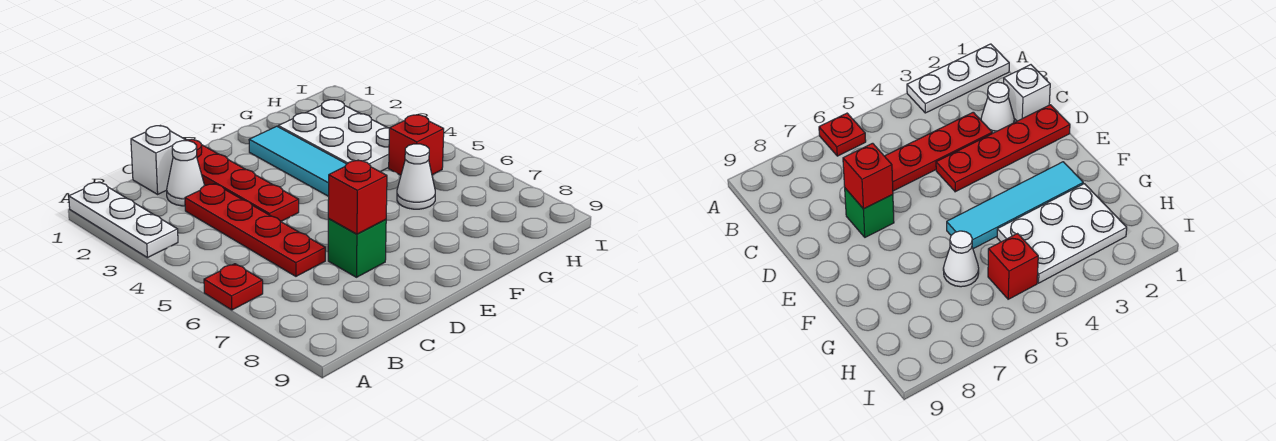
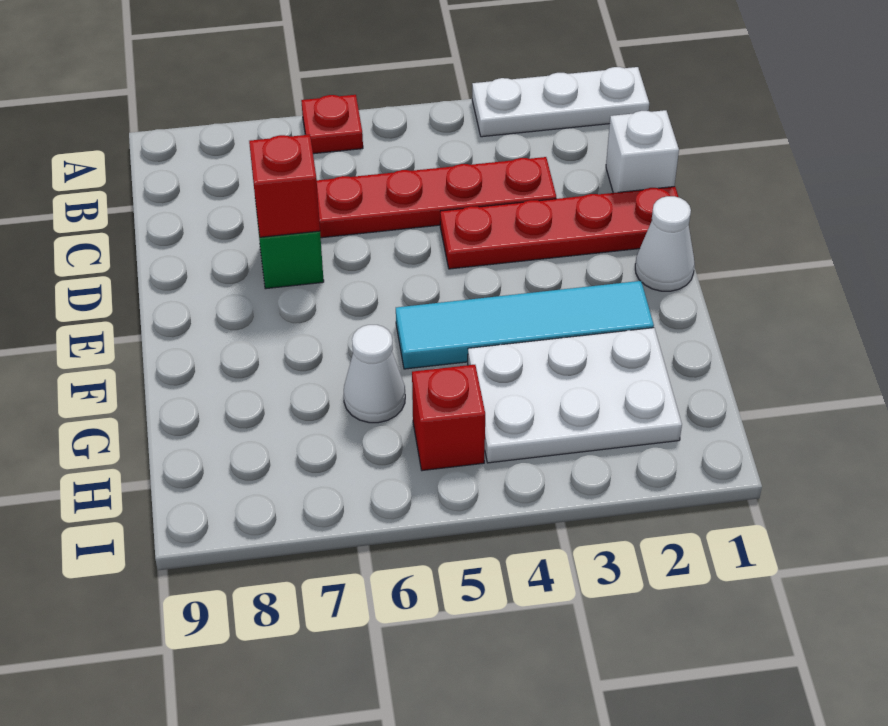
white cone C2 level 1 -> white cone E1 level 1

